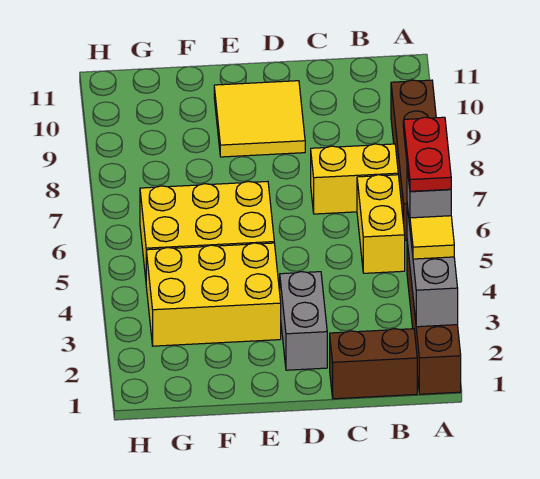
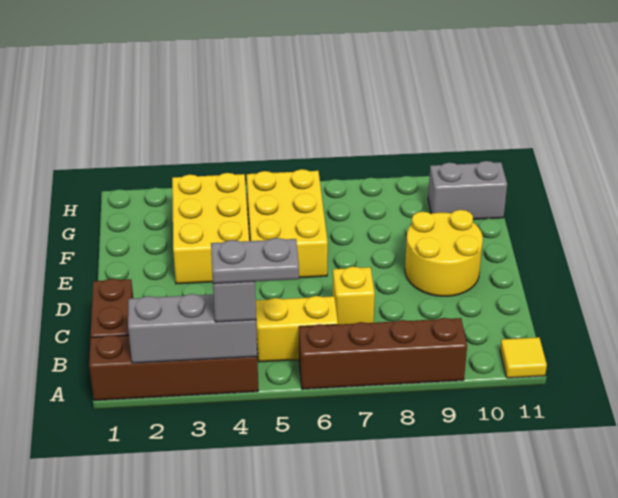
yellow tile A3 level 3 -> yellow tile A11 level 1
red plate A4:A5 level 4 -> grey plate A4:A5 level 4
yellow brick B7:C7 level 1 -> yellow brick C7 level 1
grey brick D2:D3 level 1 -> grey brick G10:G11 level 1
yellow tile D9:E10 level 1 -> yellow round brick D9:E10 level 1

